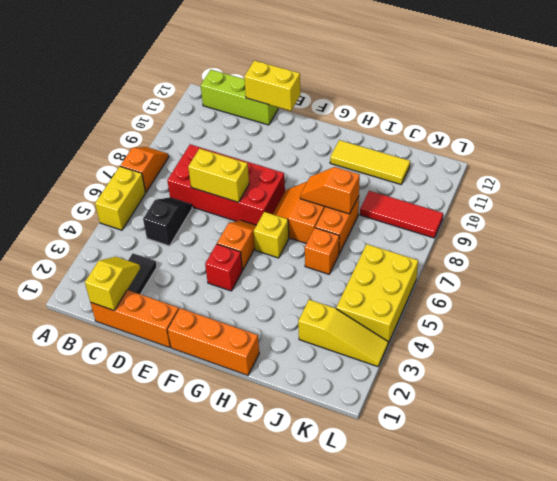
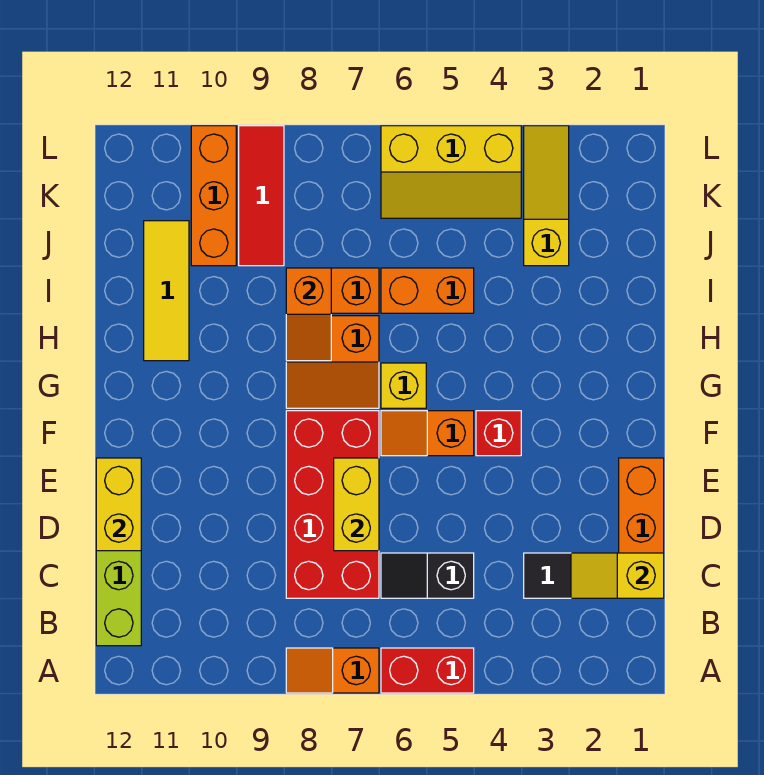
yellow brick A5:A6 level 1 -> red brick A5:A6 level 1
orange brick F1:H1 level 1 -> orange brick J10:L10 level 1
orange brick I6 level 1 -> orange brick I5:I6 level 1
yellow brick K4:L6 level 1 -> yellow slope K4:L6 level 1 top L

